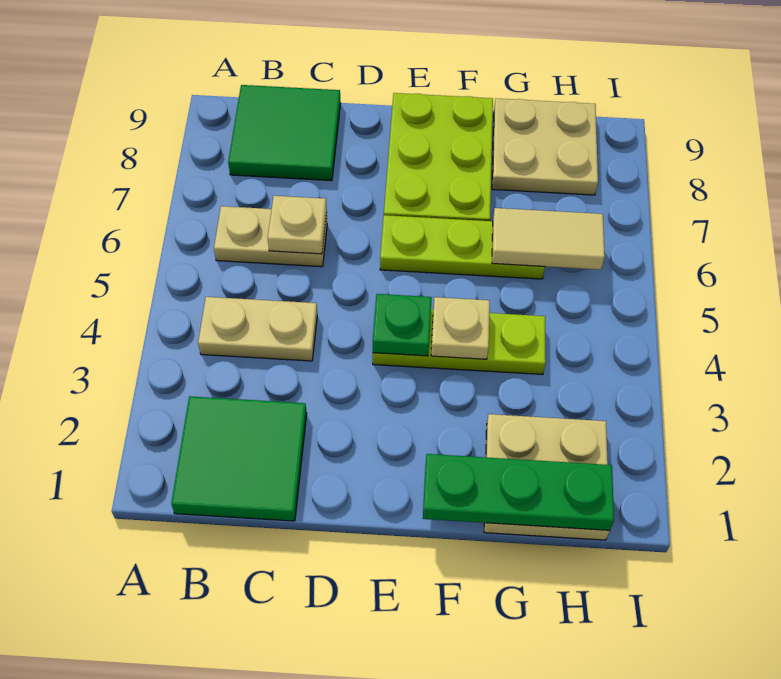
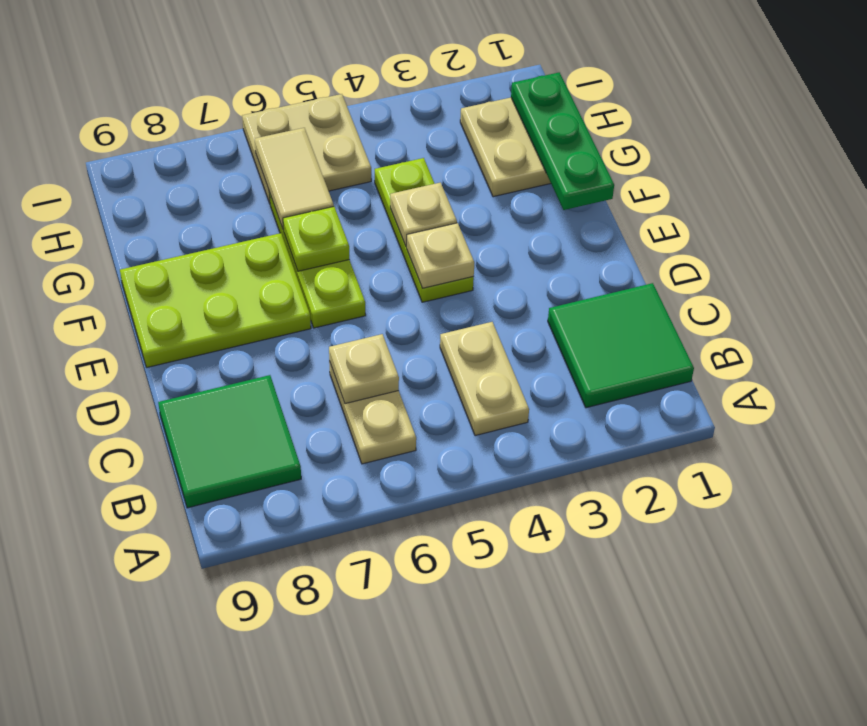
green plate E4 level 2 -> tan plate E4 level 2
none -> lime plate F6 level 2
tan plate G8:H9 level 1 -> tan plate H5:I6 level 1

